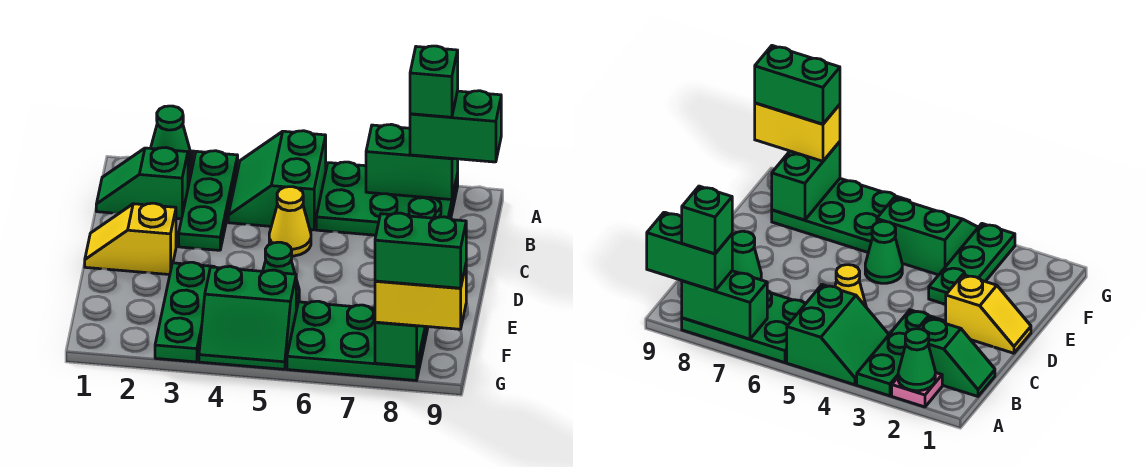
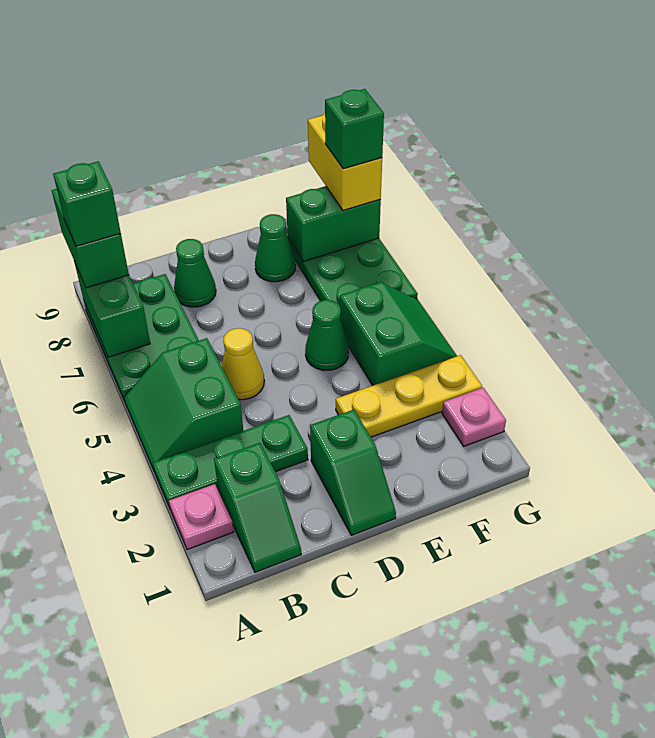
green cone A2 level 2 -> green cone E8 level 1
green slope A4:B5 level 1 top 5 -> green slope A4:B5 level 1 top B
yellow slope D1:D2 level 1 top 2 -> green slope D1:D2 level 1 top 2
green plate E3:G3 level 1 -> yellow plate E3:G3 level 1
none -> pink plate G2 level 1
green brick G8:G9 level 4 -> green brick G8 level 4

